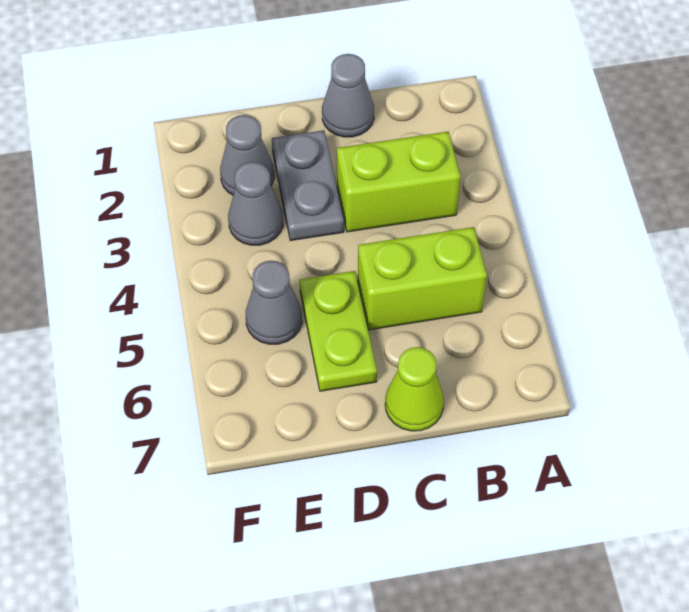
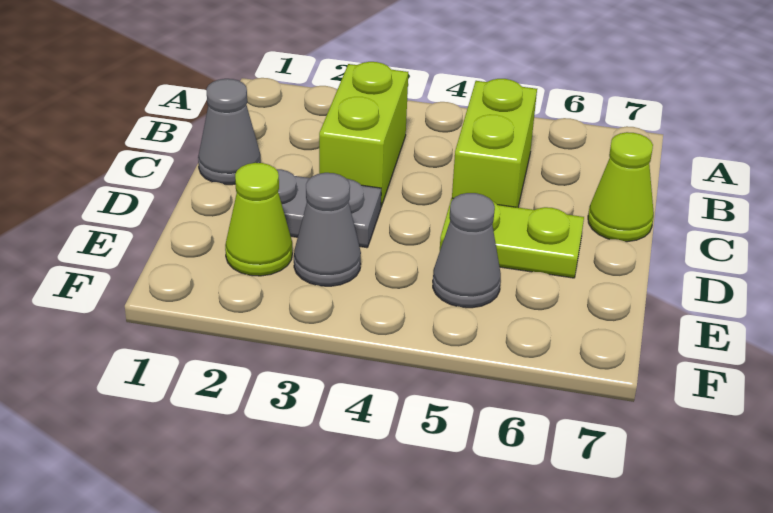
grey cone E2 level 1 -> lime cone E2 level 1

